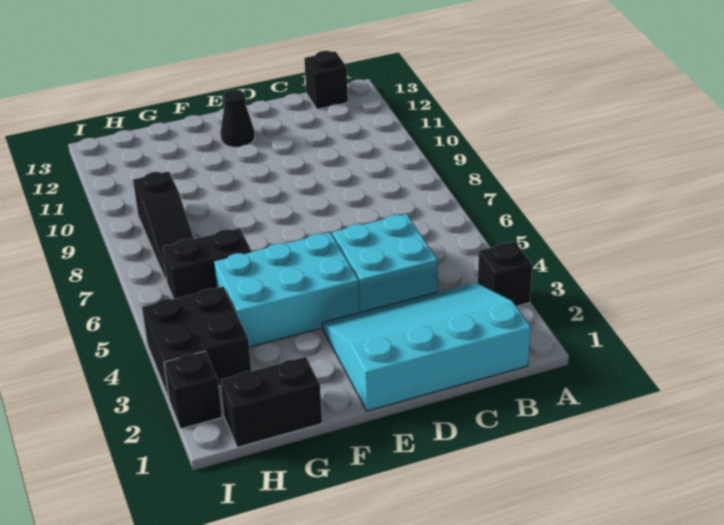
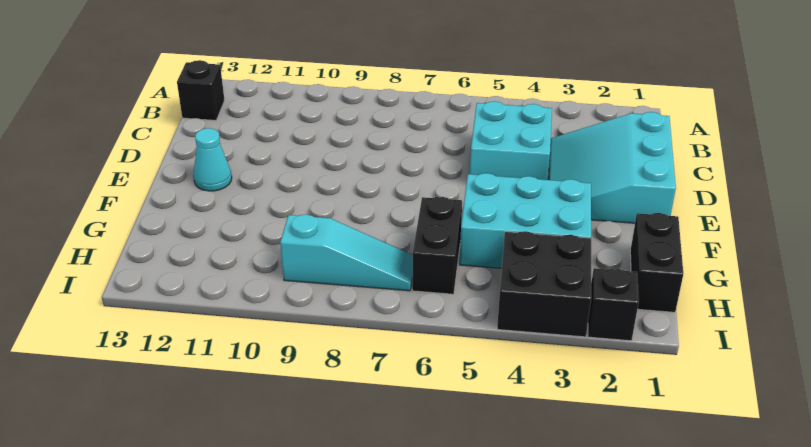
black brick A3 level 1 -> none
cyan slope B1:E3 level 1 top 1 -> cyan slope C1:E3 level 1 top 1
cyan brick E4:G5 level 1 -> cyan brick F3:G5 level 1
black cone E12 level 1 -> cyan cone E12 level 1
black slope H7:H9 level 1 top 9 -> cyan slope H7:H9 level 1 top 9

